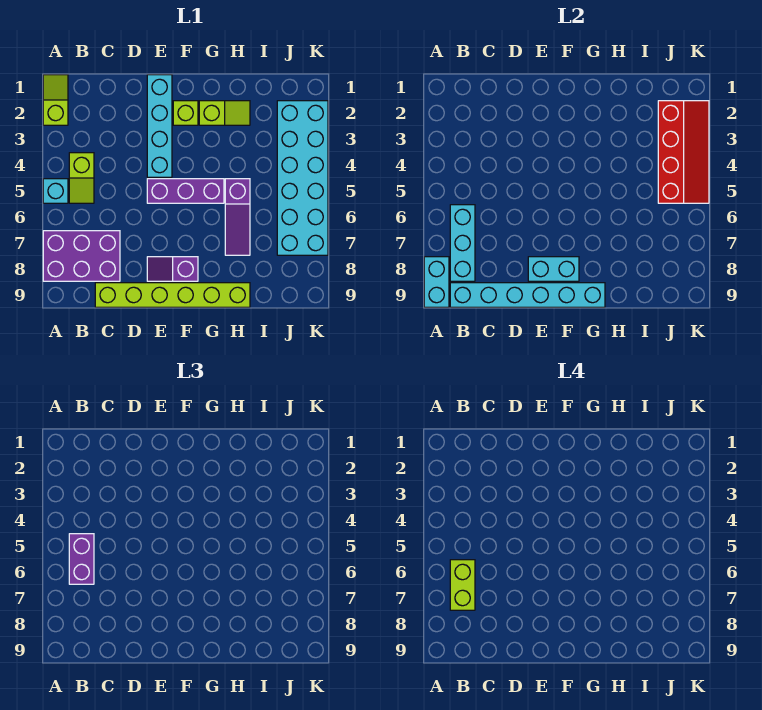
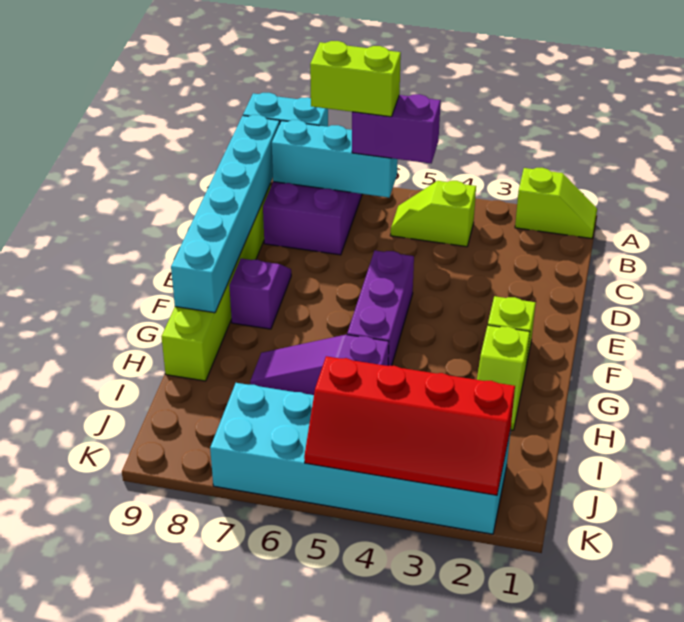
cyan brick A5 level 1 -> none
cyan brick E1:E4 level 1 -> none
cyan brick E8:F8 level 2 -> none

